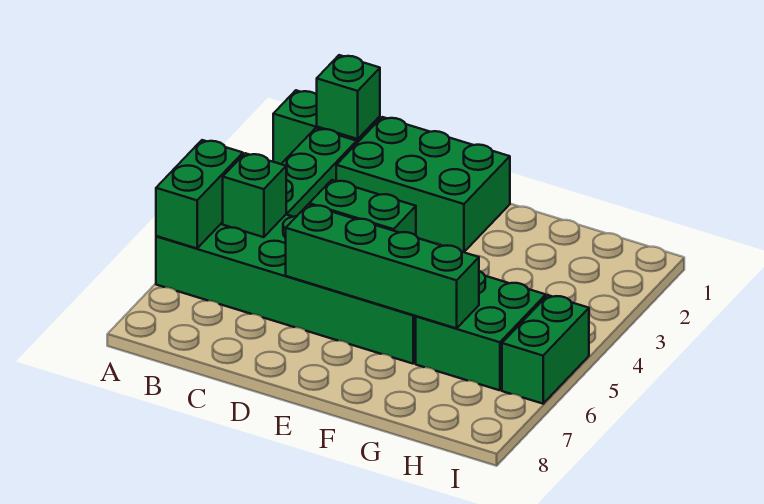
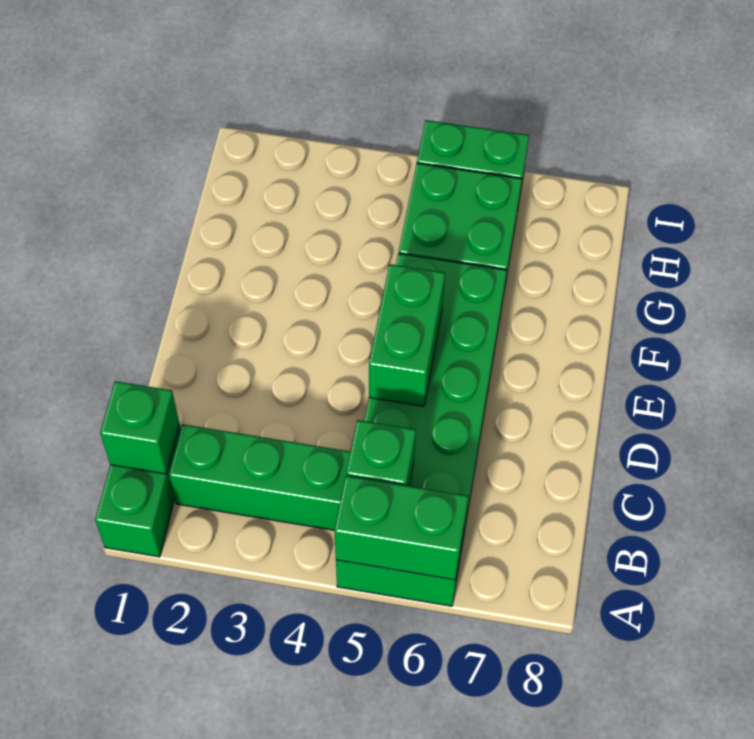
green brick C1:E2 level 1 -> none
green brick D6:G6 level 2 -> none

